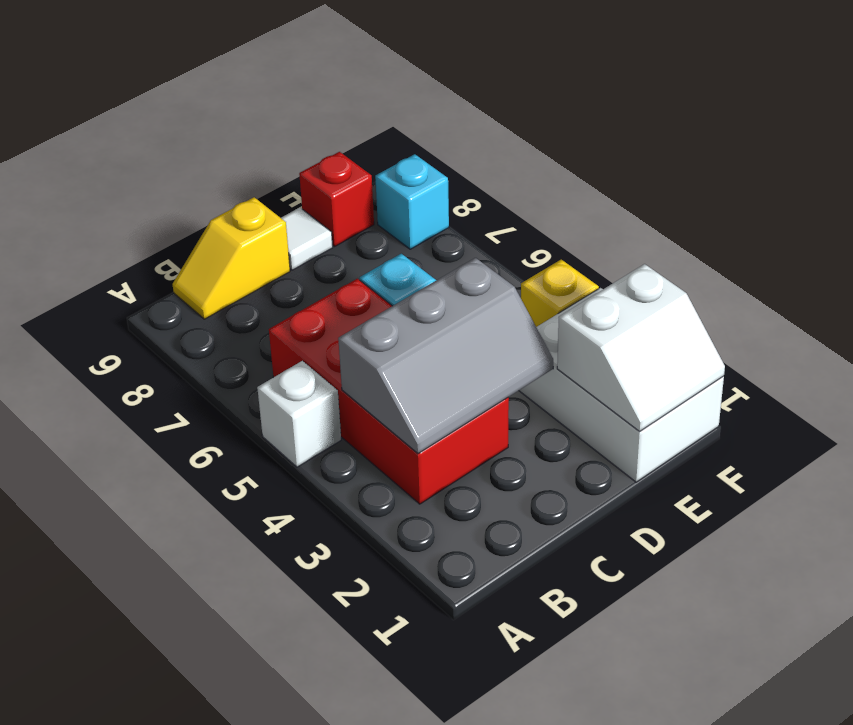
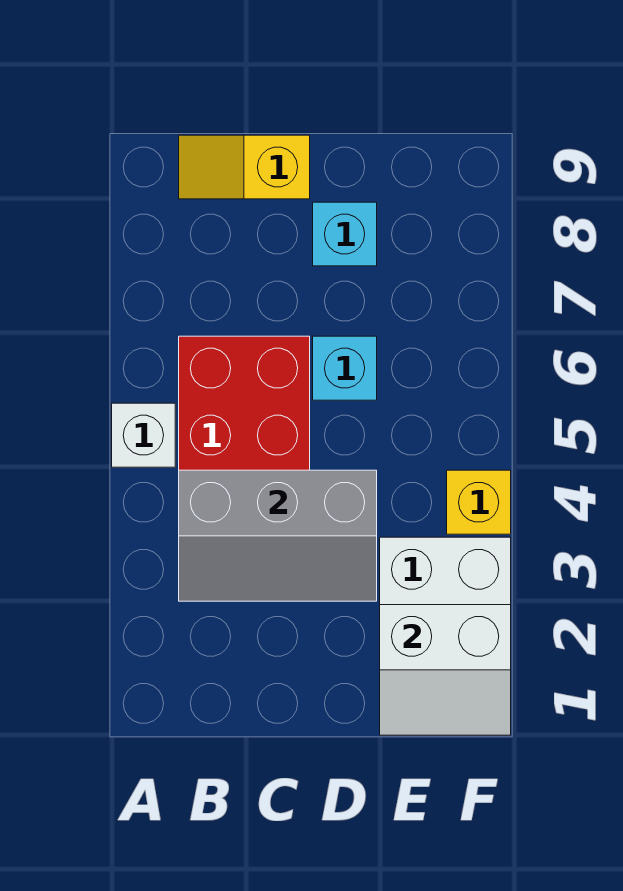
white tile D9 level 1 -> none
red brick E9 level 1 -> none
cyan brick F8 level 1 -> cyan brick D8 level 1

